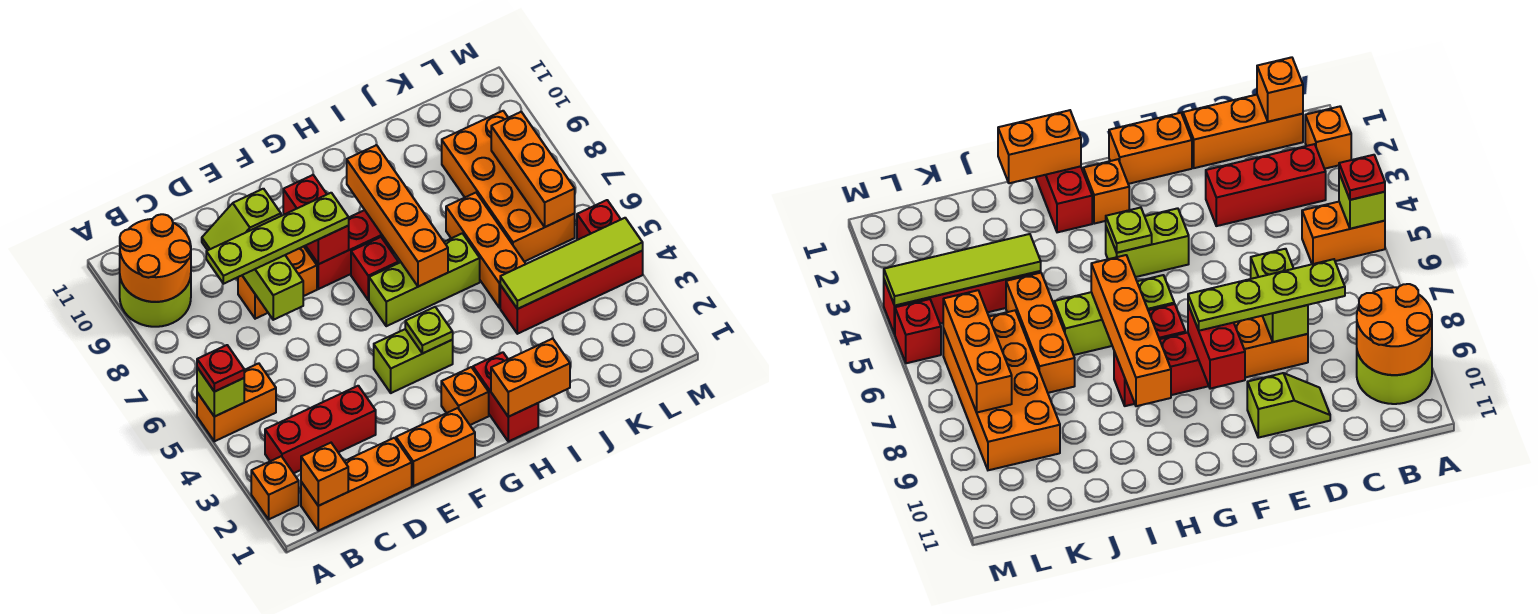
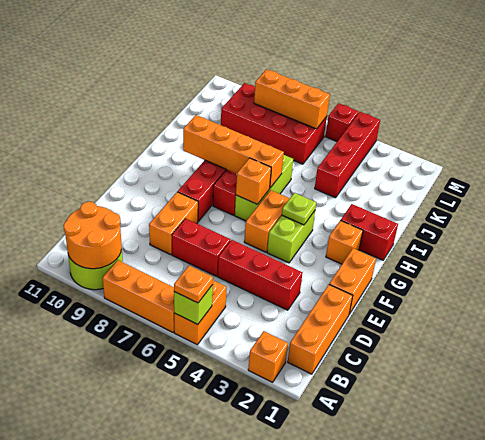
red plate A5 level 3 -> orange plate A5 level 3
orange brick B1 level 2 -> orange brick G6 level 2
red brick B3:D3 level 1 -> red brick D3:D5 level 1
lime plate C8:F8 level 3 -> none
lime brick D7:D8 level 2 -> none
lime slope D10:E10 level 1 top E -> none
red brick F8:F9 level 2 -> red brick D6:D7 level 1
orange brick H1:I1 level 2 -> orange brick F5:G5 level 1
lime tile J4:M4 level 2 -> none
orange brick J5:J7 level 1 -> orange brick A6:A8 level 1
orange brick K6:L9 level 1 -> red brick K6:L9 level 1

